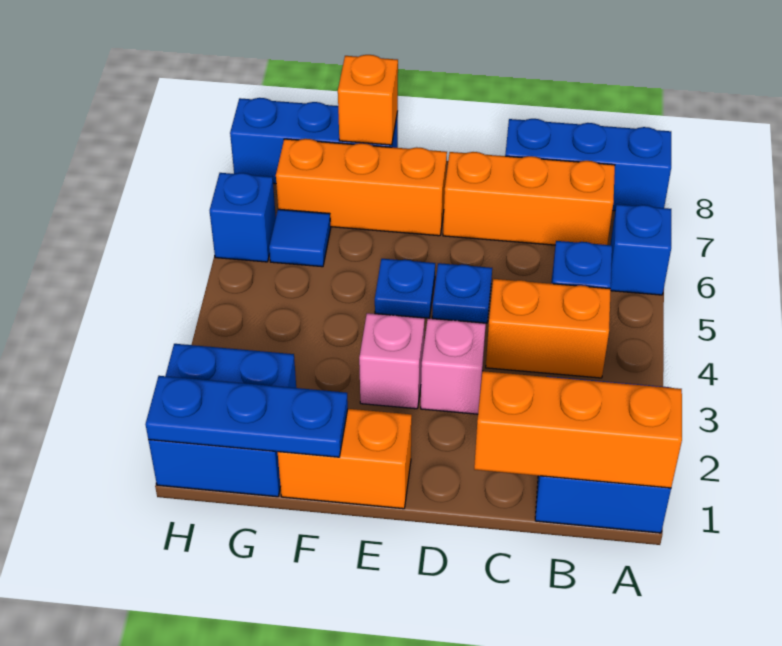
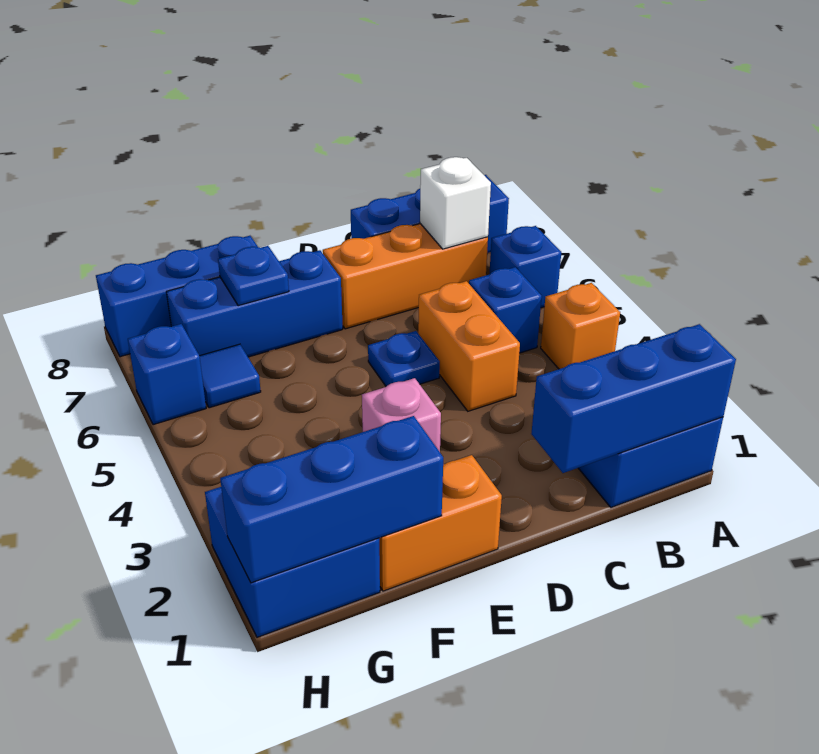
orange brick A1:C1 level 2 -> blue brick A1:C1 level 2
orange brick B4:C4 level 1 -> orange brick C4:C5 level 1
none -> white brick B7 level 2
pink brick D3 level 1 -> none
blue plate E5 level 1 -> blue plate F7 level 2
orange brick E7:G7 level 1 -> blue brick E7:G7 level 1
blue plate F1:H1 level 2 -> blue brick F1:H1 level 2
orange brick F8 level 2 -> orange brick A4 level 1

